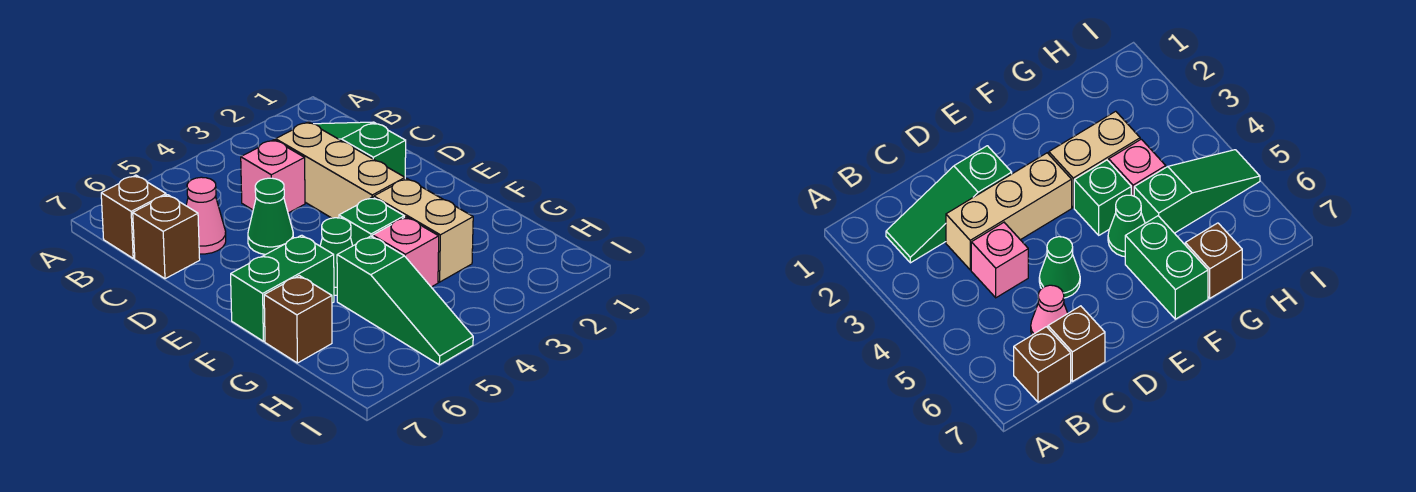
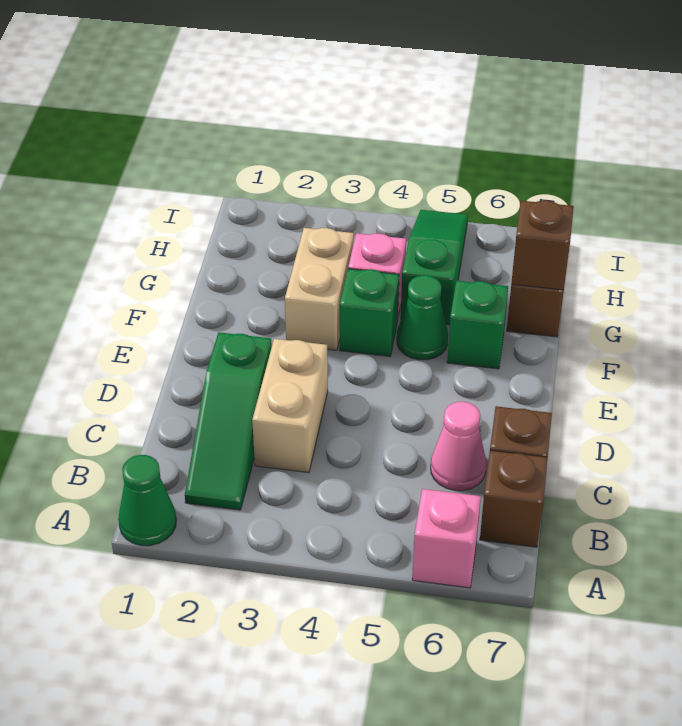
tan brick C3:E3 level 1 -> tan brick C3:D3 level 1
pink brick C4 level 1 -> pink brick A6 level 1
green cone D5 level 1 -> green cone A1 level 1
green brick F6:F7 level 1 -> green brick F6 level 1
none -> brown brick G7 level 2

